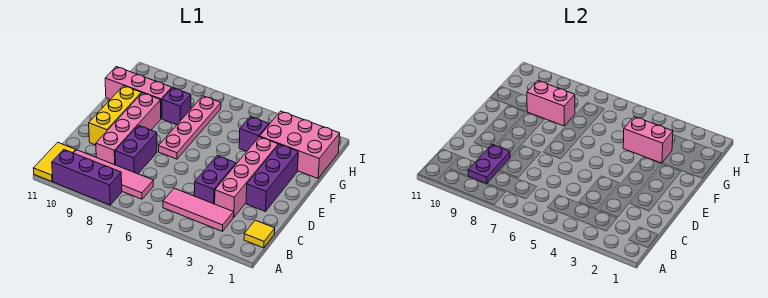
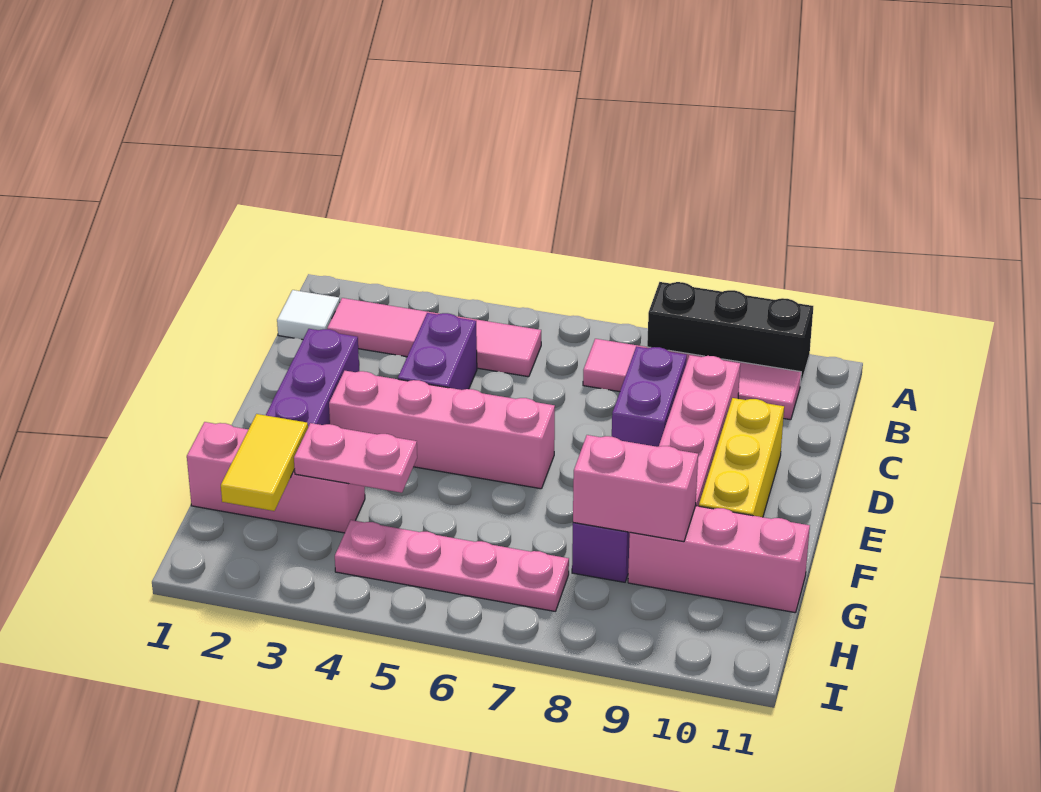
purple brick A8:A10 level 1 -> black brick A8:A10 level 1
yellow tile A11:B11 level 1 -> yellow tile G2:H2 level 2
yellow tile B1 level 1 -> white tile B1 level 1
pink tile B3:B5 level 1 -> pink tile B2:B5 level 1
purple plate B9:C9 level 2 -> none
pink brick C3:F3 level 1 -> pink brick E3:E6 level 1
pink plate E7:H7 level 1 -> pink plate H4:H7 level 1
pink brick G1:H3 level 1 -> pink brick G1:G3 level 1
pink brick G3:G4 level 2 -> pink plate G3:G4 level 2
purple brick G4 level 1 -> none

